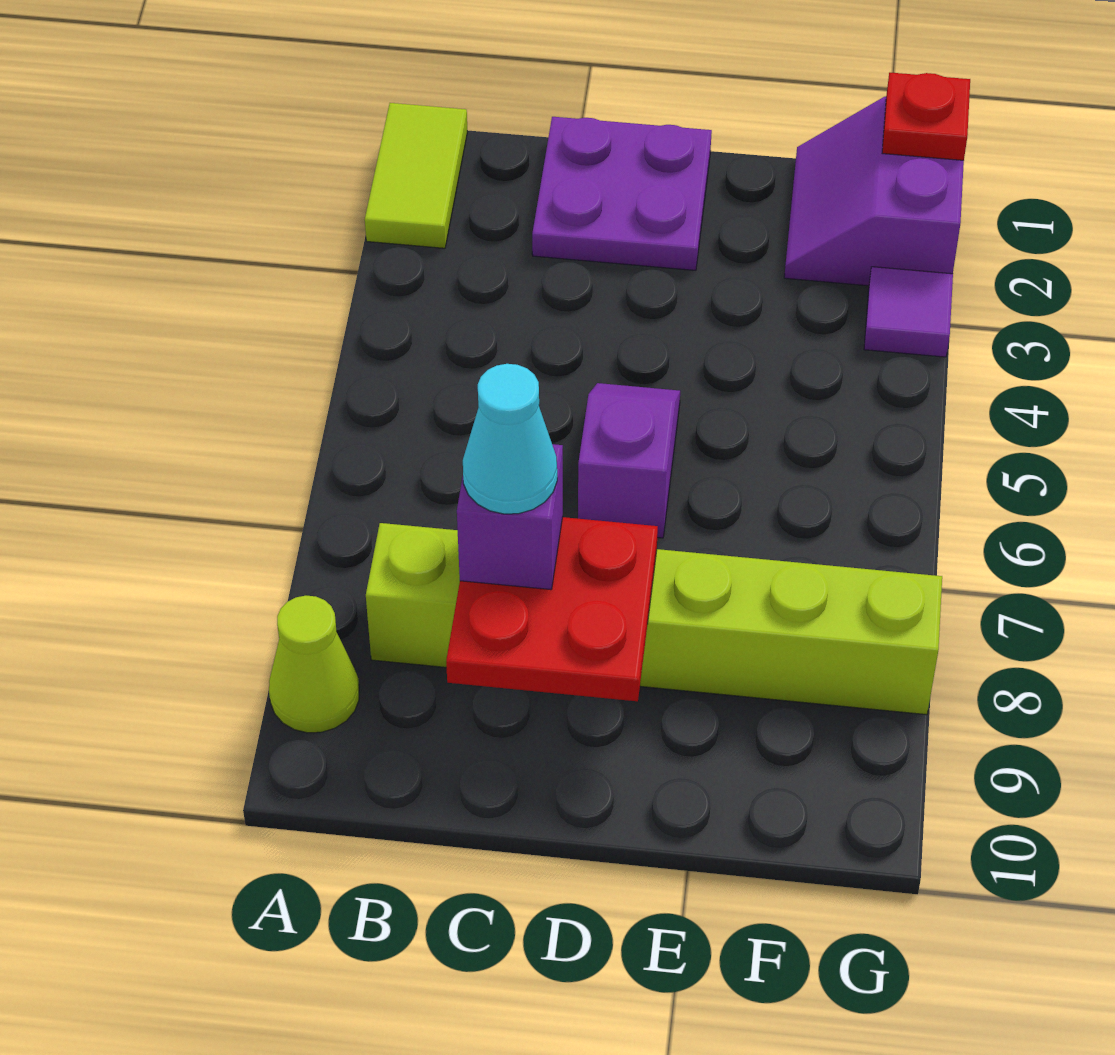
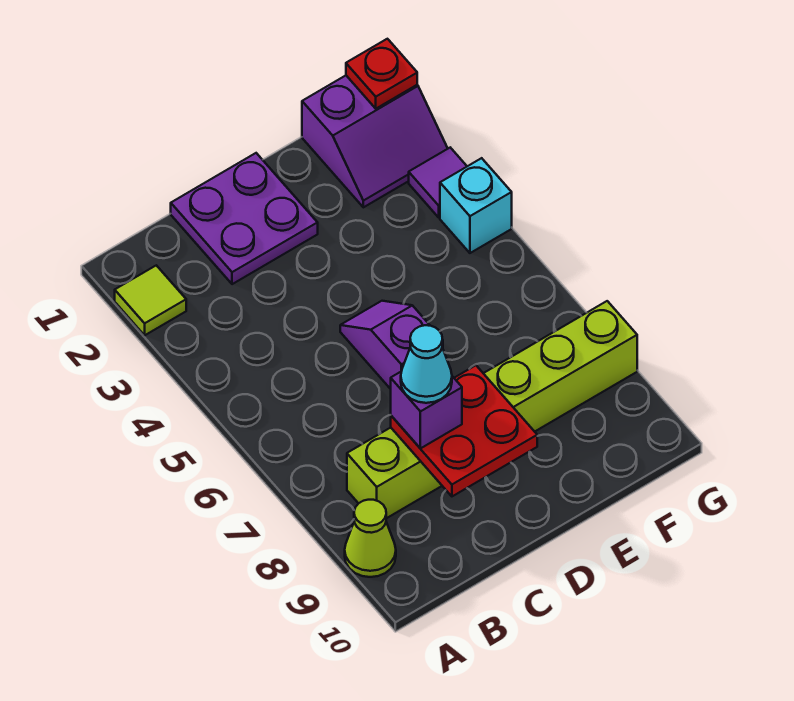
lime tile A1:A2 level 1 -> lime tile A2 level 1
purple slope F1:G2 level 1 top G -> purple slope F1:G2 level 1 top 1
none -> cyan brick G4 level 1

